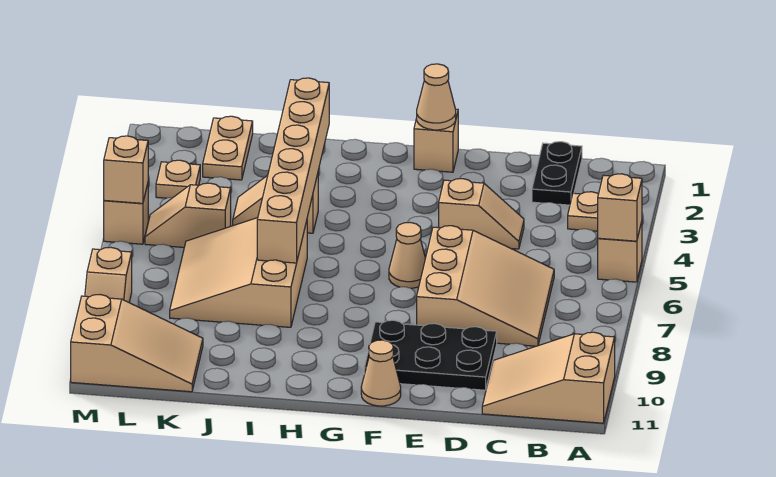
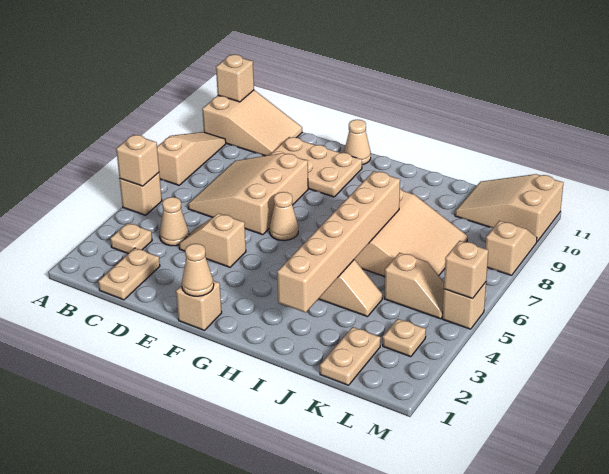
none -> tan slope A7:A9 level 1 top 7
none -> tan brick A11 level 2
black plate C1:C2 level 1 -> tan plate C1:C2 level 1
none -> tan cone C4 level 1
black plate D9:F10 level 1 -> tan plate D9:F10 level 1

